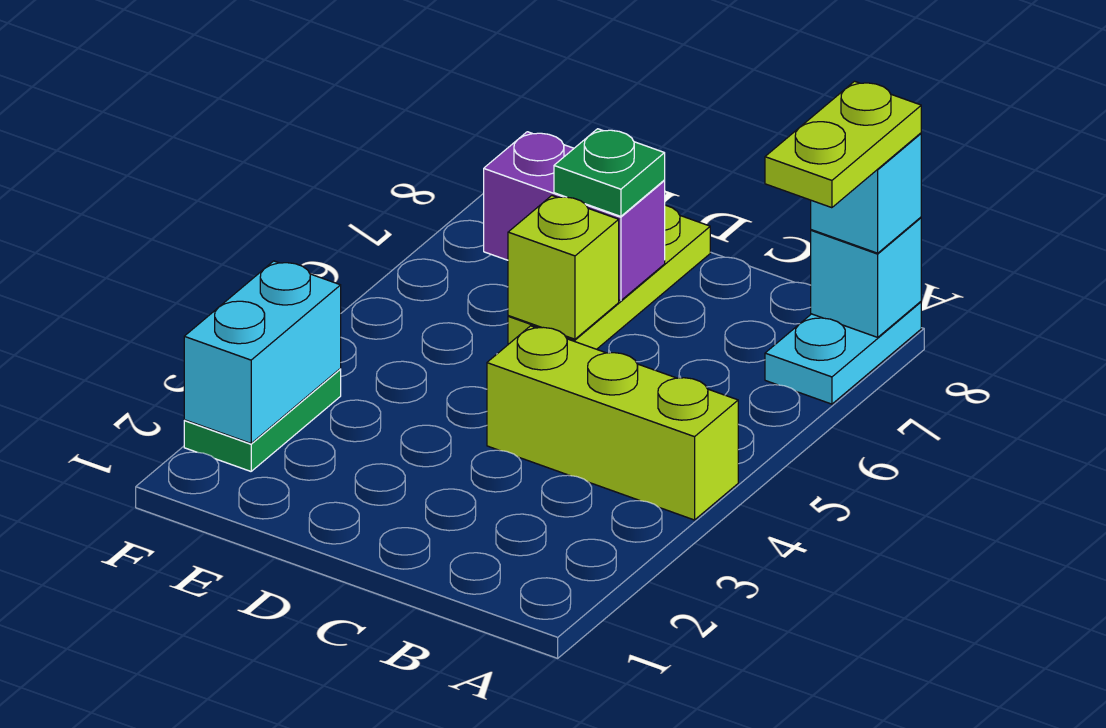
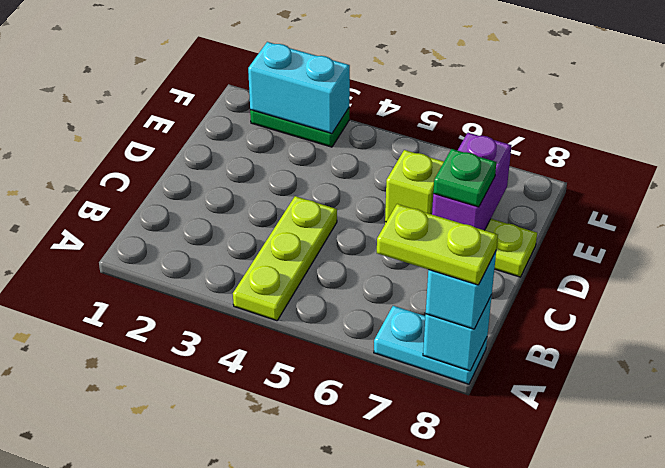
lime brick A4:C4 level 1 -> lime plate A4:C4 level 1

